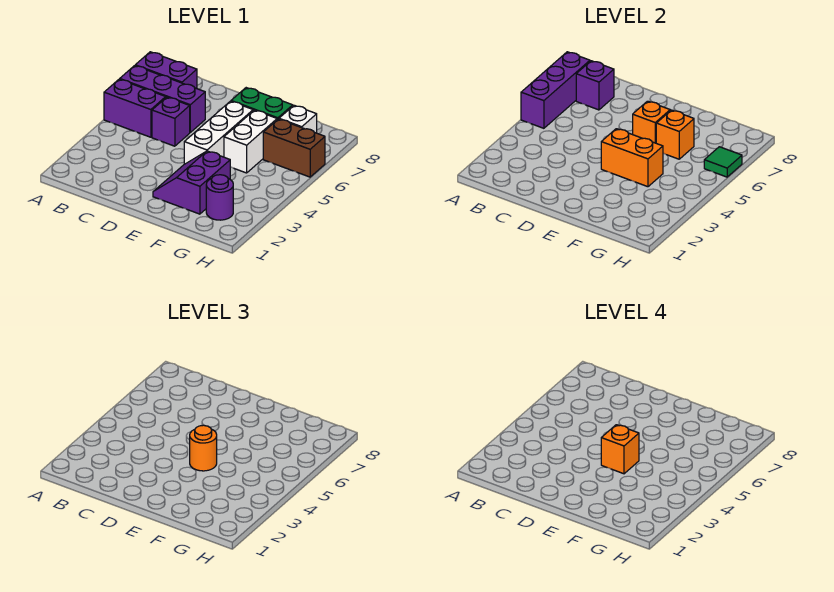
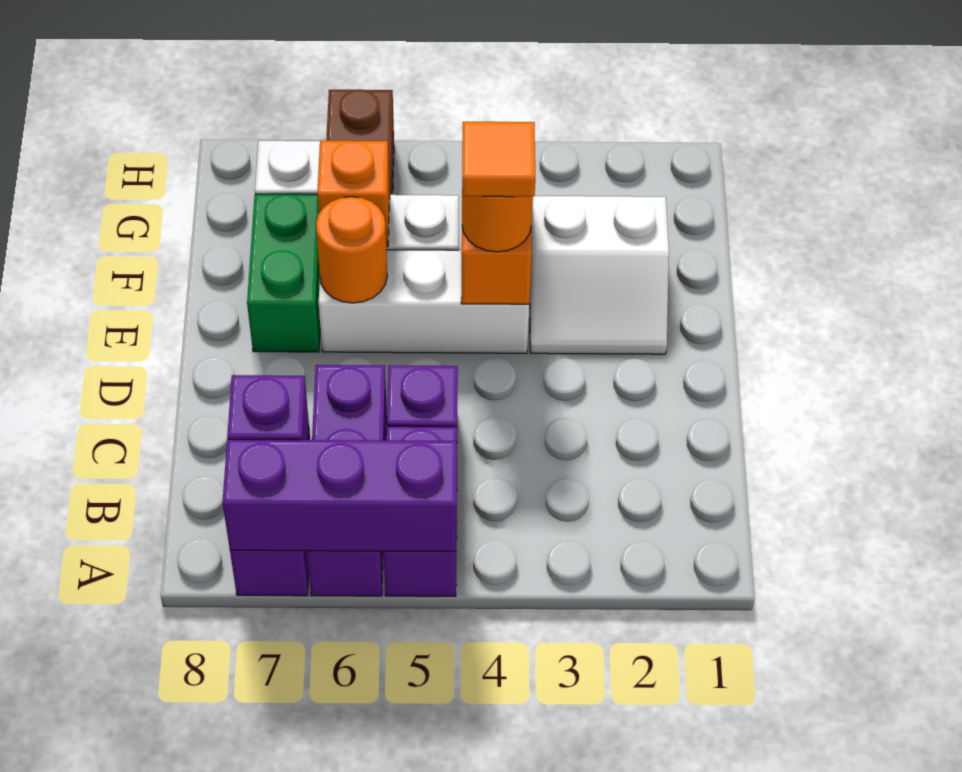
purple slope E2:F3 level 1 top F -> white slope E2:F3 level 1 top F
orange brick E4 level 4 -> orange tile E4 level 4
orange brick E6 level 2 -> orange round brick E6 level 2
purple round brick G2 level 1 -> none
green tile H6 level 2 -> none

